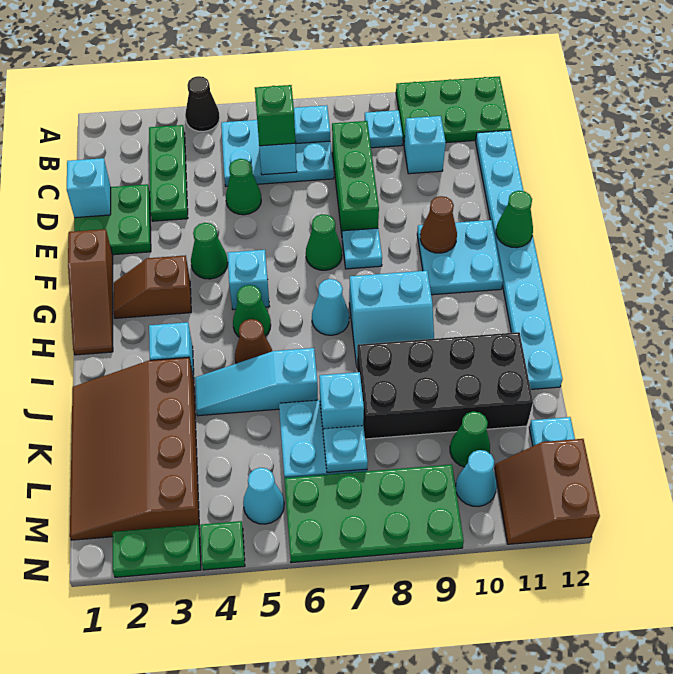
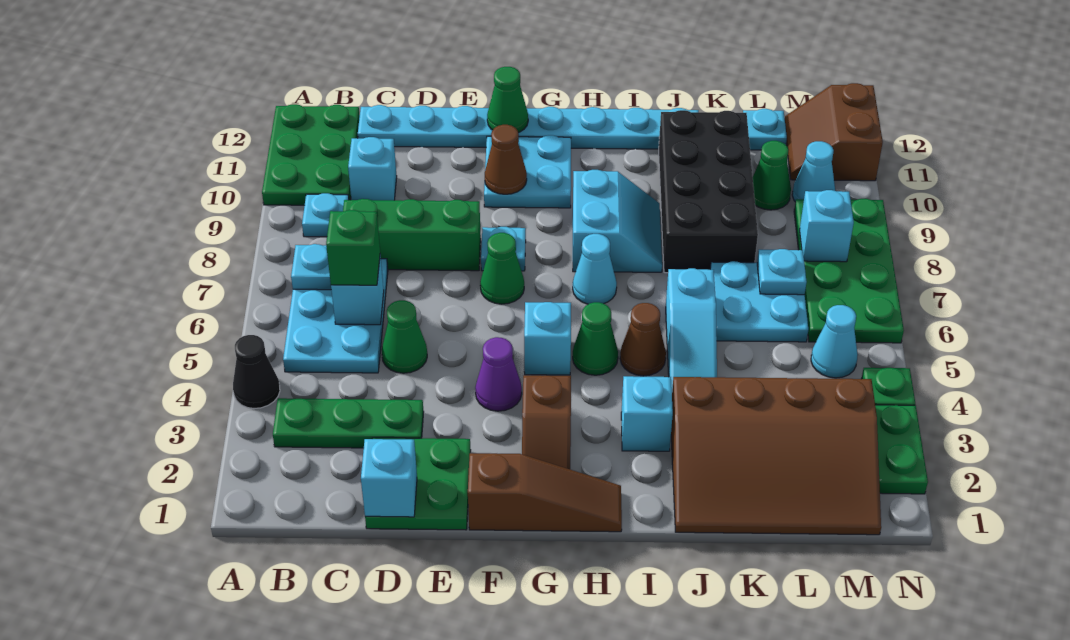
green cone F4 level 1 -> purple cone F4 level 1
cyan brick K7 level 2 -> cyan brick M8 level 2
brown slope M11:N12 level 1 top 12 -> brown slope M11:N12 level 1 top N

